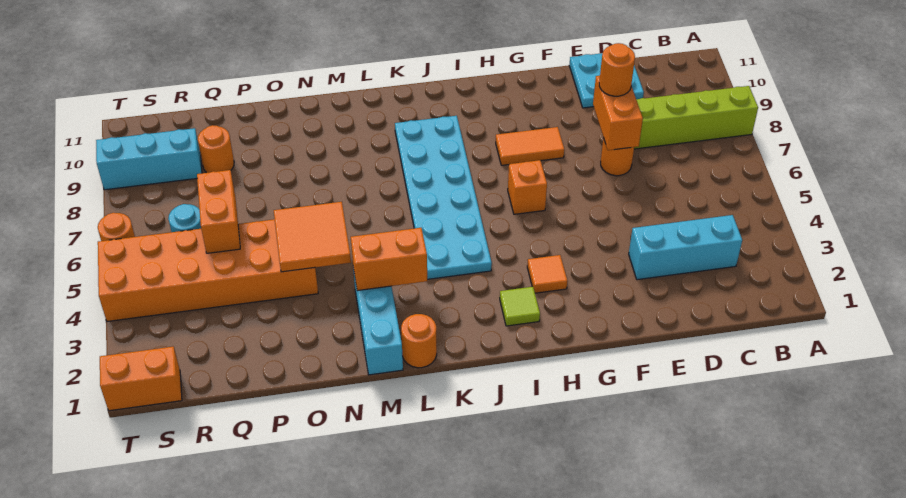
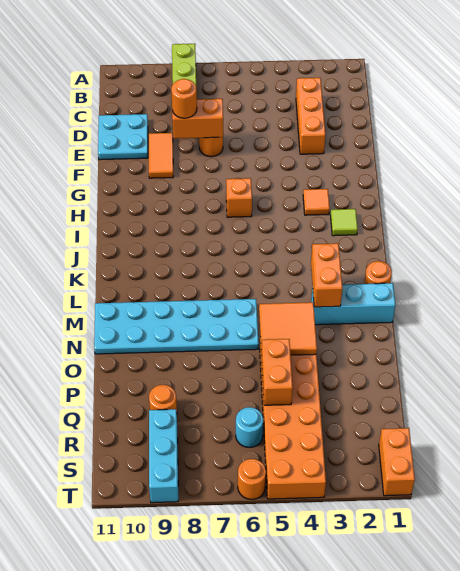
cyan brick C3:E3 level 1 -> orange brick C3:E3 level 1
orange tile G8:H8 level 1 -> orange tile E9:F9 level 1
cyan plate J4:K9 level 1 -> cyan plate M6:N11 level 1
orange brick Q5:Q6 level 2 -> orange brick P5:Q5 level 2

